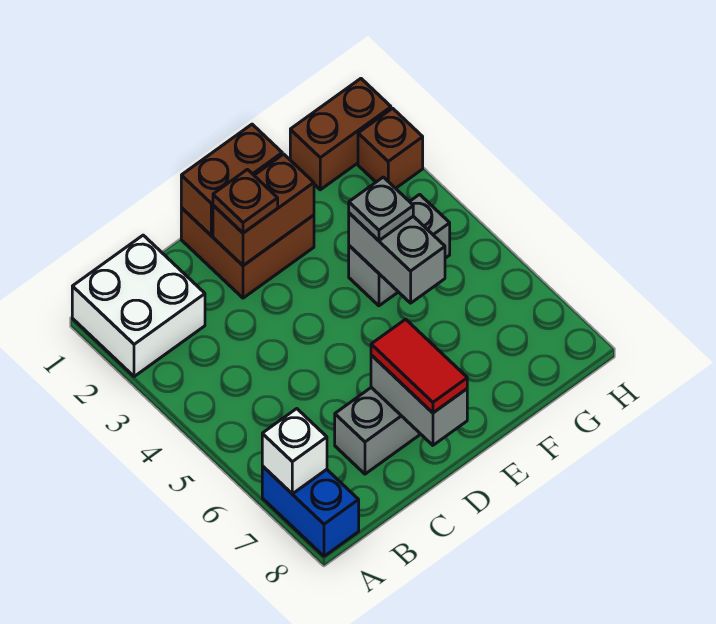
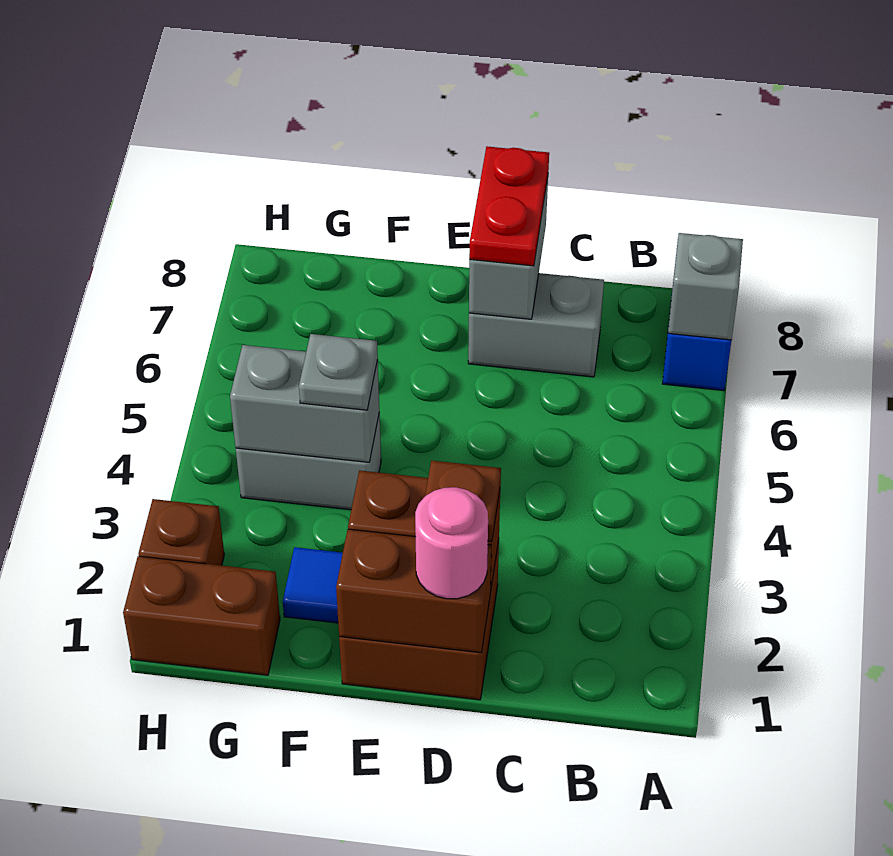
white brick A1:B2 level 1 -> none
white brick A7 level 2 -> grey brick A7 level 2
none -> pink round brick D1 level 3
red tile D7:D8 level 3 -> red plate D7:D8 level 3
none -> blue tile F2 level 1
grey brick F4:F5 level 2 -> grey brick F4:G4 level 2

